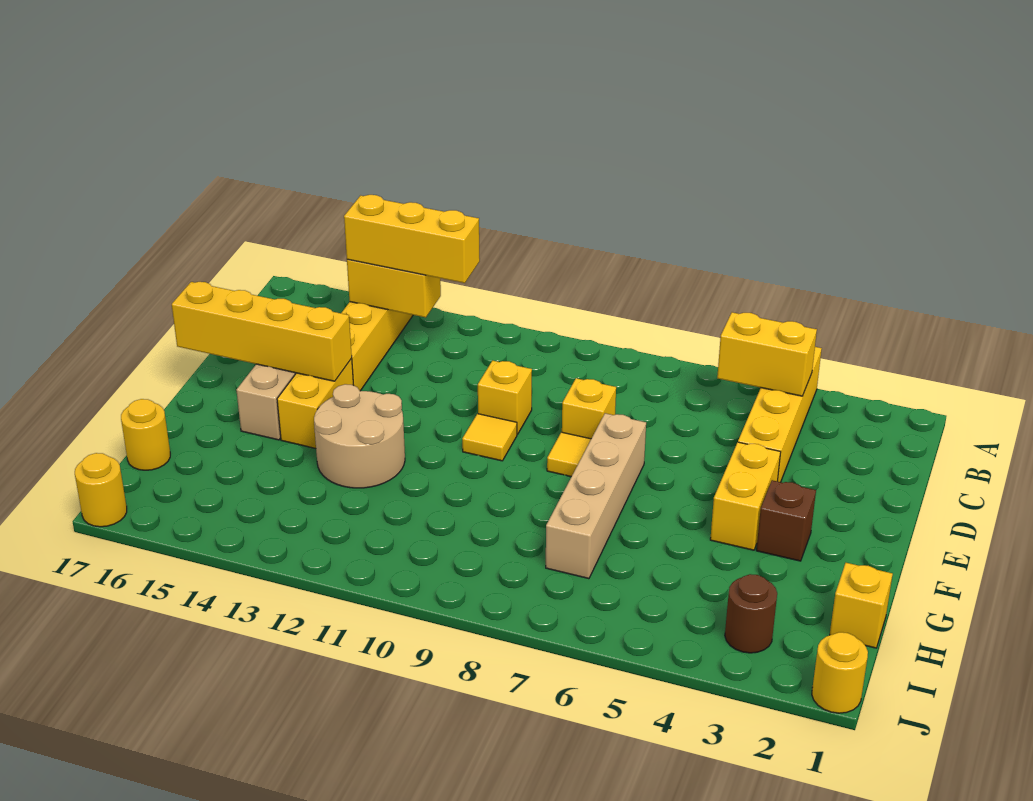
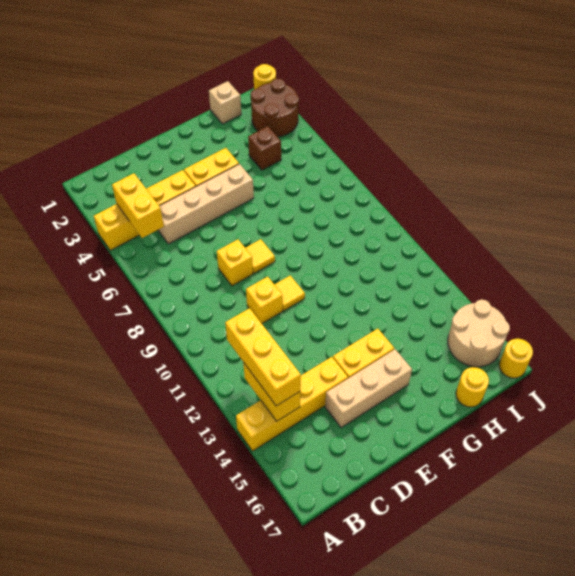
tan brick E7:H7 level 1 -> tan brick C5:F5 level 1
yellow brick E14:E17 level 2 -> none
brown brick F3 level 1 -> brown brick H4 level 1
tan round brick F12:G13 level 1 -> tan round brick I15:J16 level 1
yellow brick H1 level 1 -> tan brick H1 level 1
brown round brick I3 level 1 -> brown round brick I2:J3 level 1

